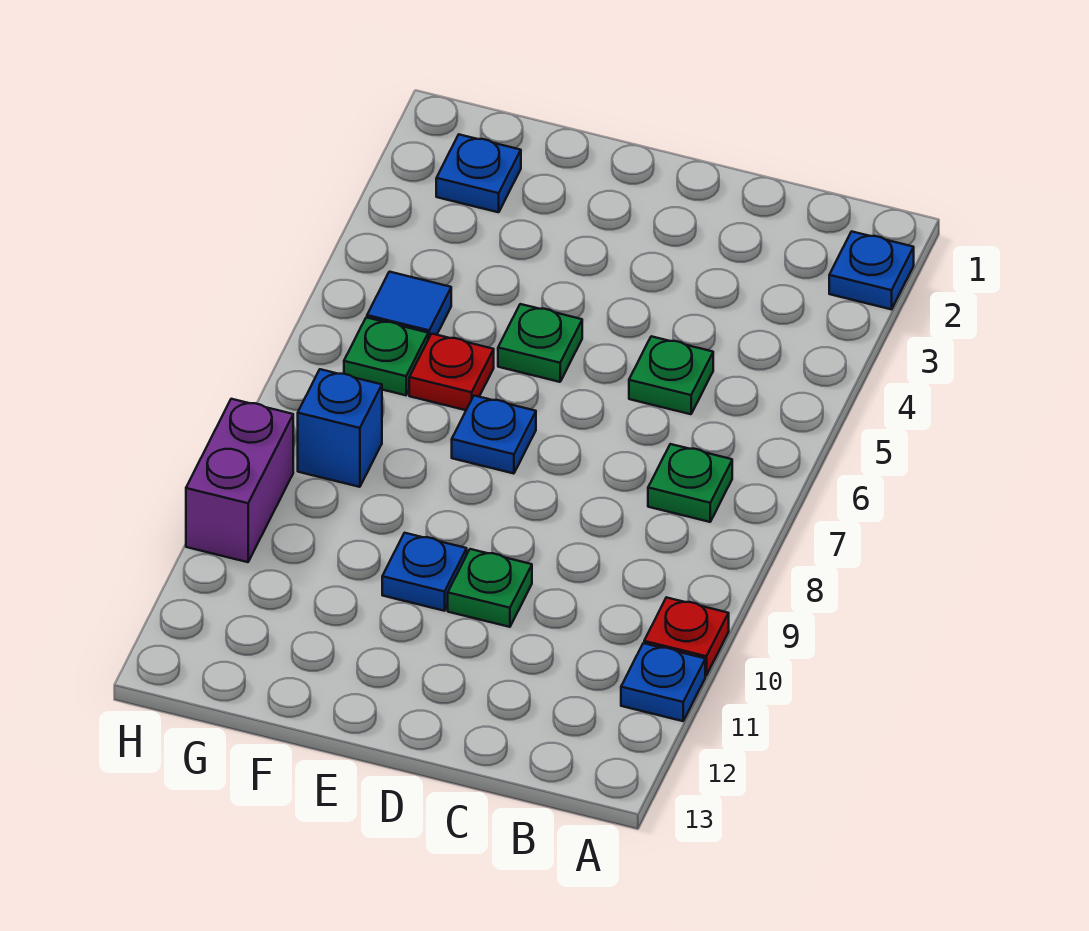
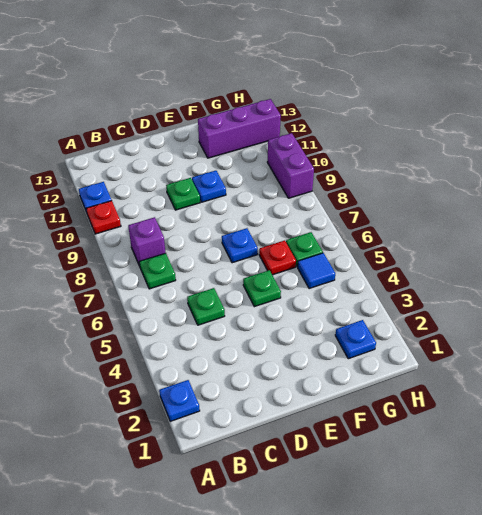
none -> purple brick B8 level 1
none -> purple brick F12:H12 level 1
blue brick G8 level 1 -> none

